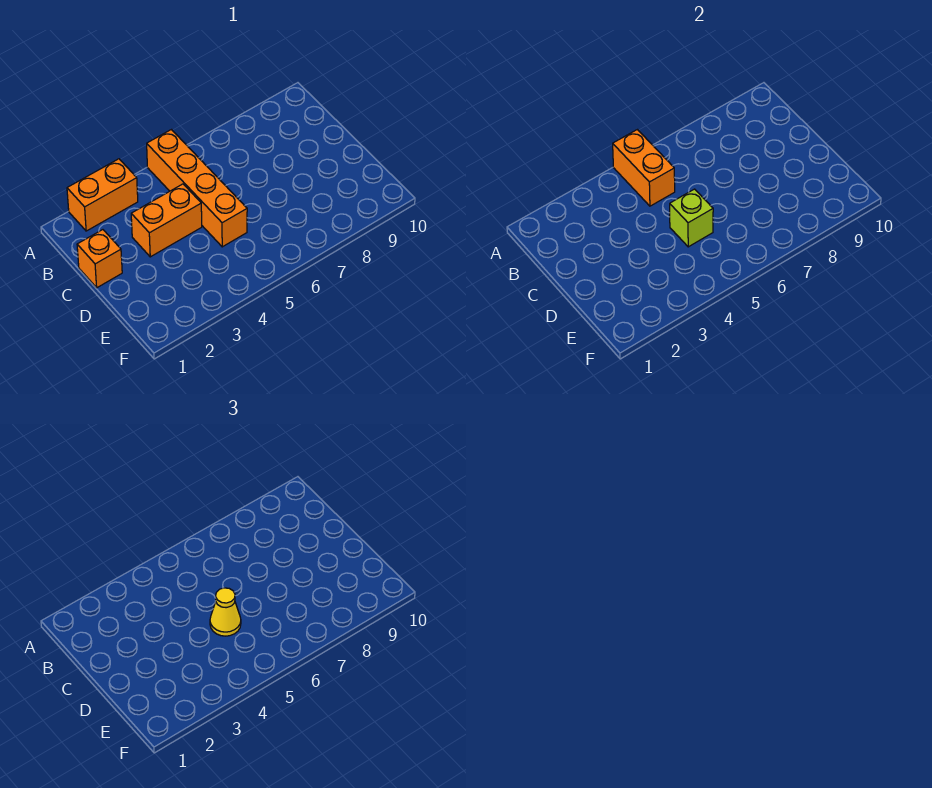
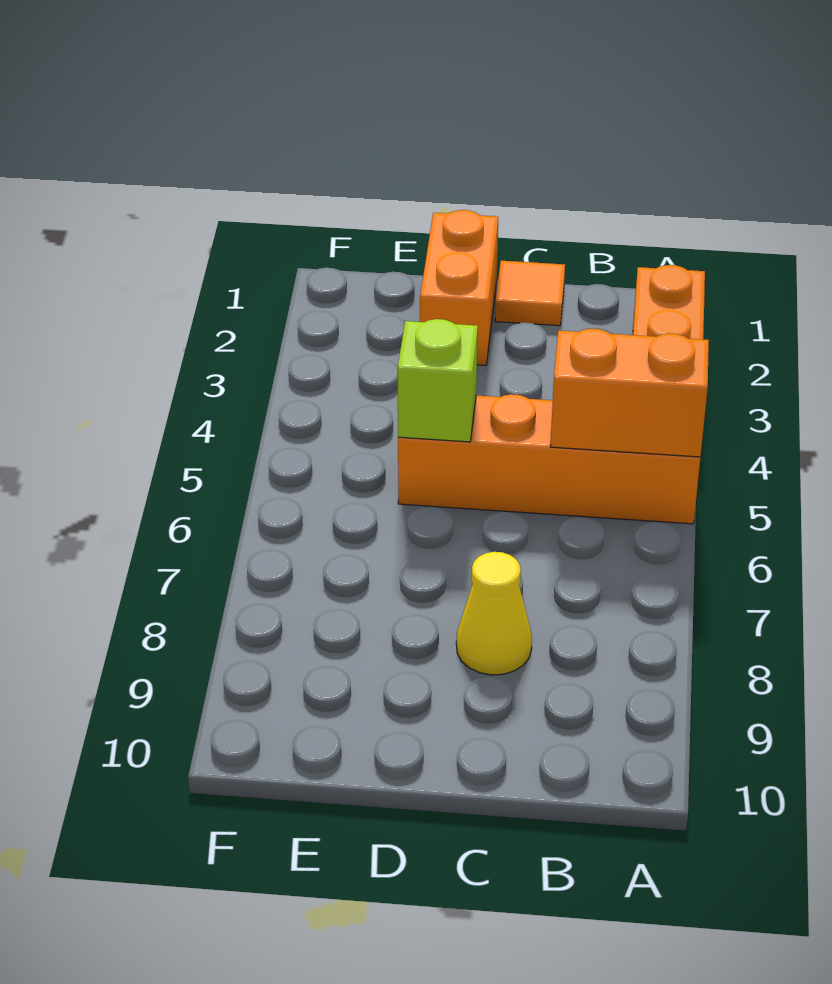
orange brick C1 level 1 -> orange tile C1 level 1
orange brick C3:C4 level 1 -> orange brick D1:D2 level 1
yellow cone D5 level 3 -> yellow cone C8 level 1

